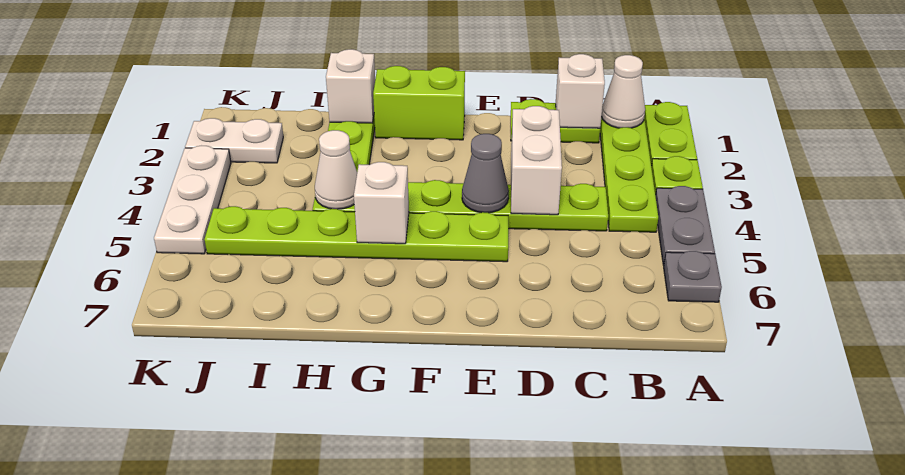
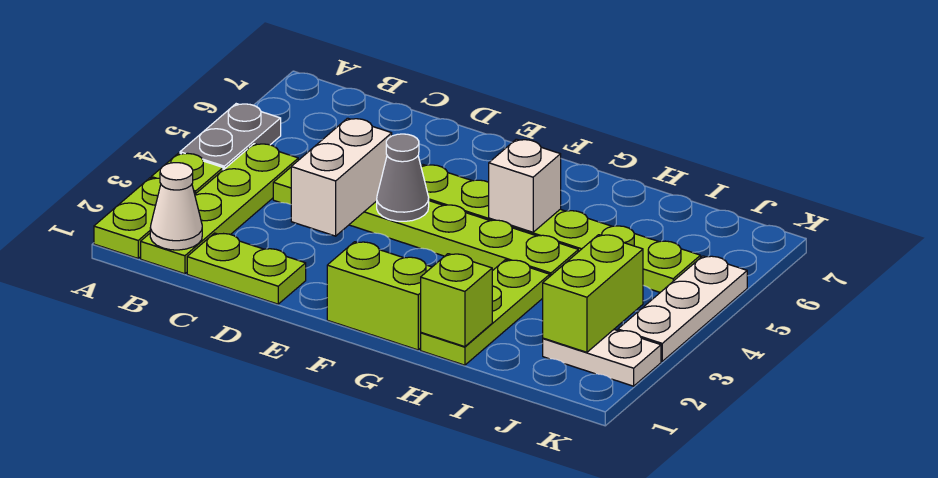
grey plate A6 level 1 -> none
white brick C1 level 2 -> none
white brick H1 level 2 -> lime brick H1 level 2
white cone H4 level 2 -> none
none -> lime brick J2:J3 level 2

